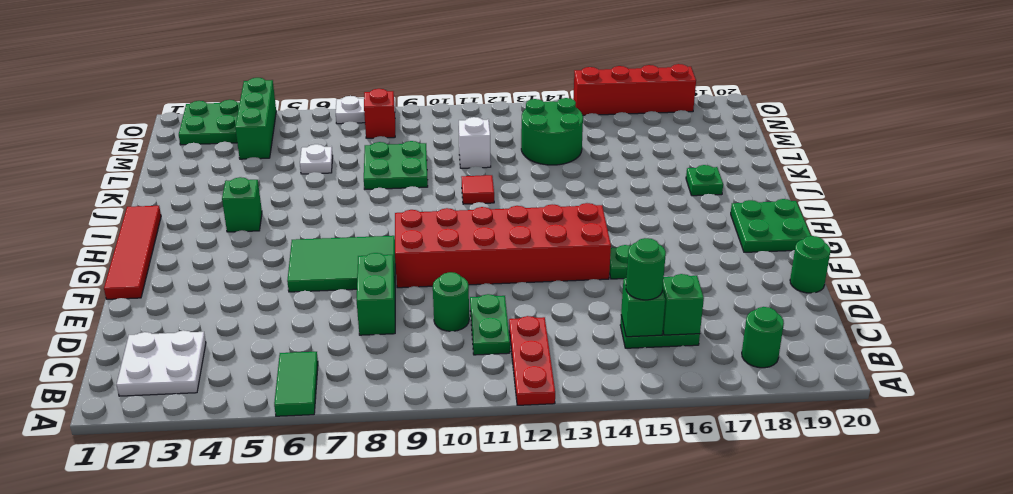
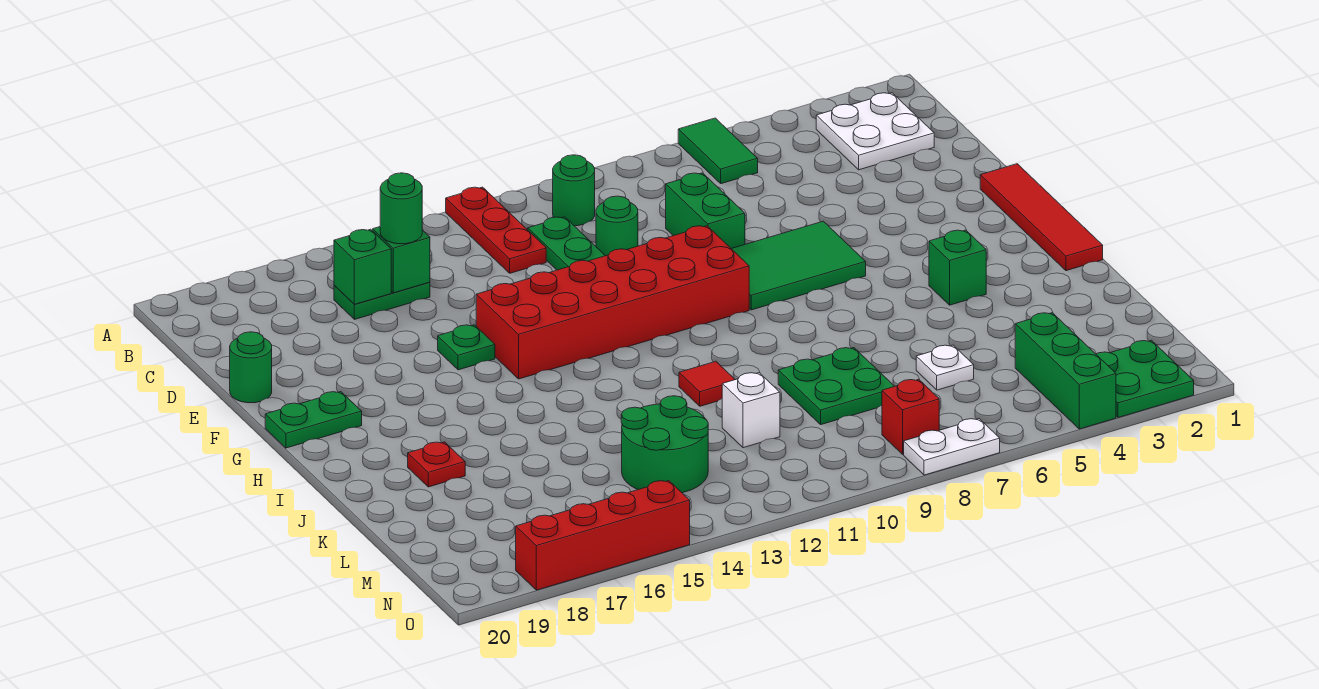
green round brick B18 level 1 -> green round brick B10 level 1
green plate G19:H20 level 1 -> green plate G19:G20 level 1
green plate J18 level 1 -> red plate J18 level 1

